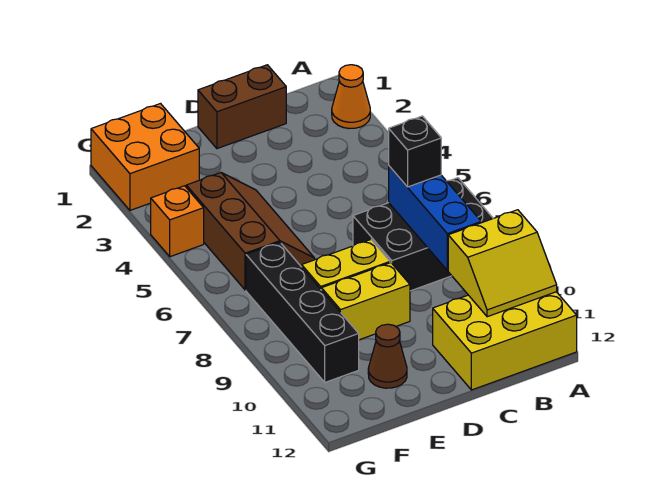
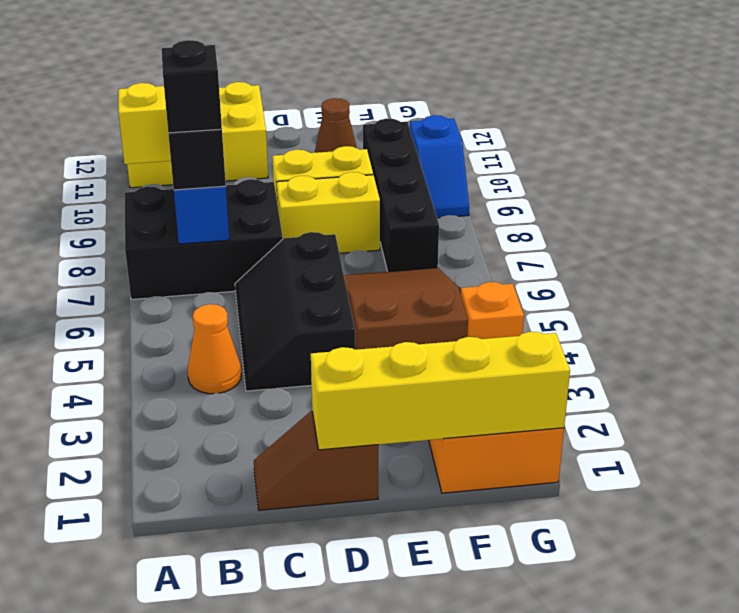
orange cone A2 level 1 -> orange cone B4 level 1
none -> black brick B7 level 4
brown brick C1:D1 level 1 -> brown slope C1:D1 level 1 top D
none -> black slope C4:D6 level 1 top D
none -> yellow brick D1:G1 level 2
brown slope E4:F6 level 1 top F -> brown slope E4:F6 level 1 top 4
none -> blue slope G9:G10 level 1 top 10

